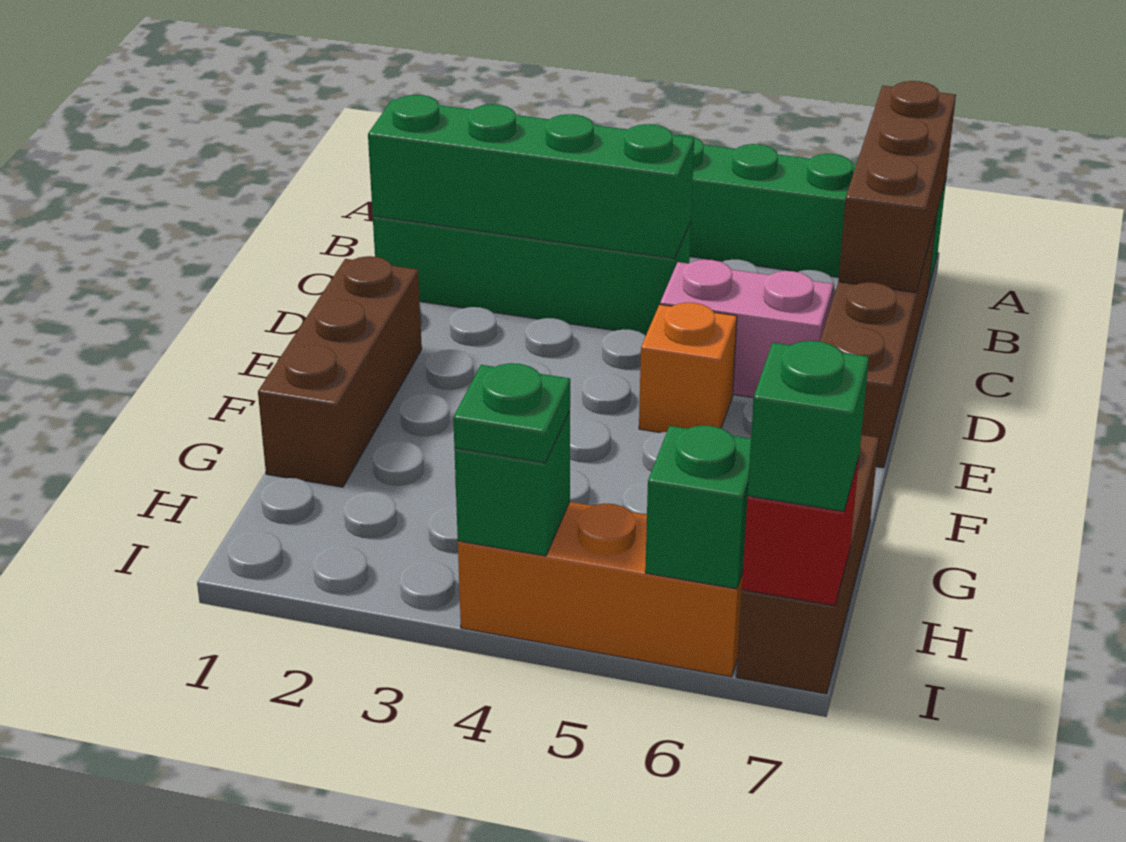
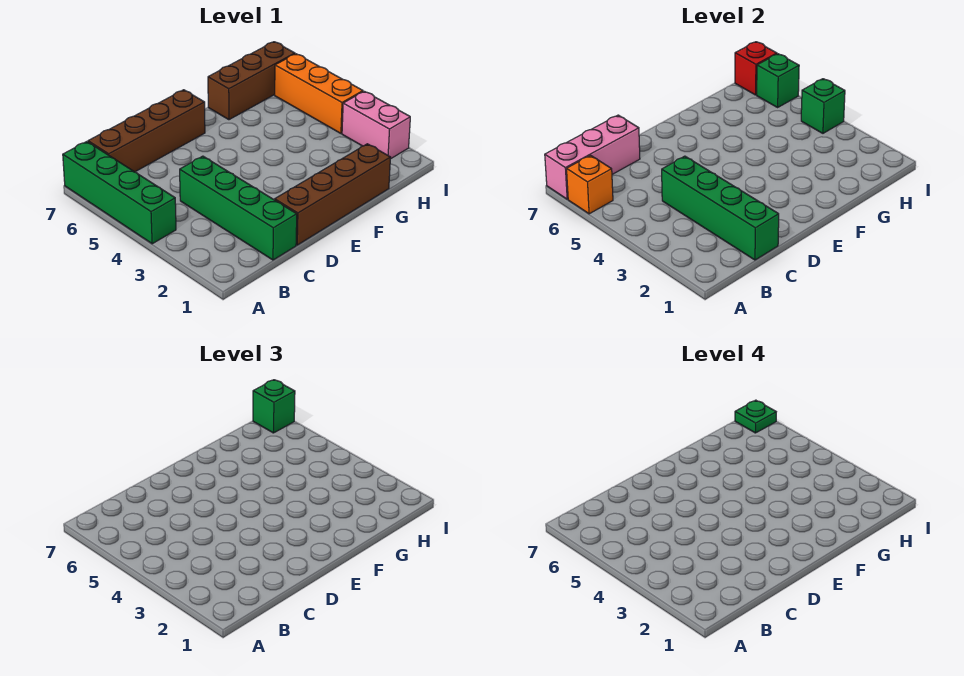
brown brick A7:C7 level 2 -> pink brick A7:C7 level 2
pink brick D5:D6 level 1 -> pink brick I2:I3 level 1
brown brick E1:G1 level 1 -> brown brick D1:G1 level 1
orange brick E5 level 1 -> orange brick A6 level 2
green plate I4 level 3 -> green plate I7 level 4

